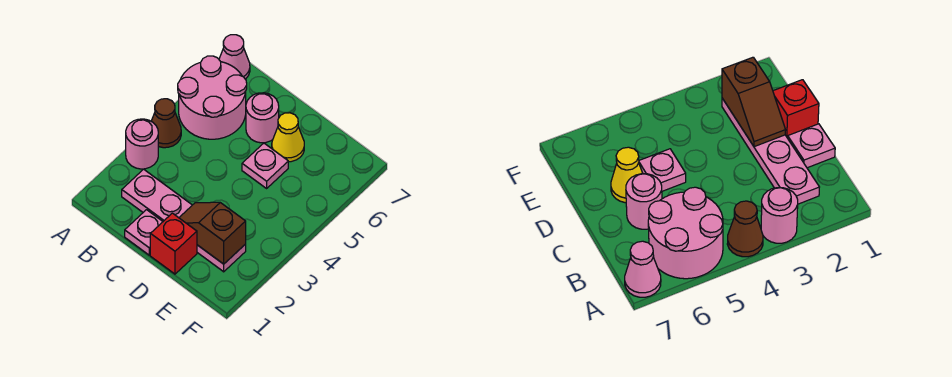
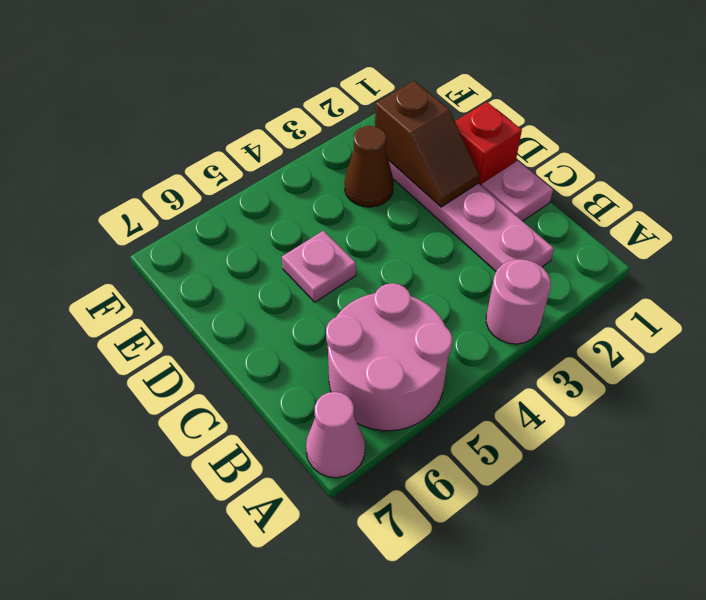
brown cone A4 level 1 -> brown cone E3 level 1
pink round brick C6 level 1 -> none
yellow cone D6 level 1 -> none

